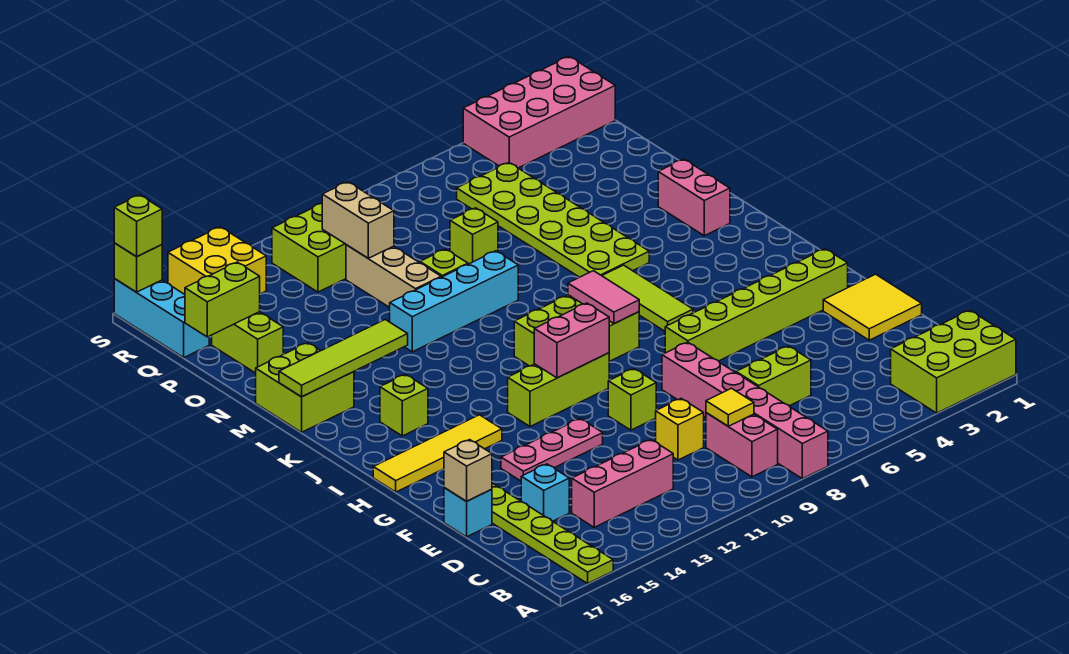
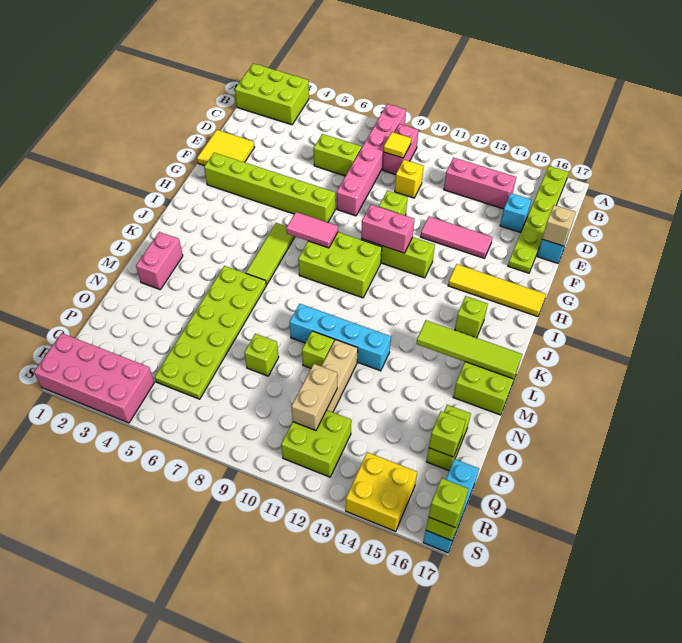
pink plate F12:F14 level 1 -> pink tile F12:F14 level 1
pink tile I8:J8 level 2 -> pink tile I7:I8 level 2
lime brick P16:P17 level 2 -> lime brick P16 level 2

